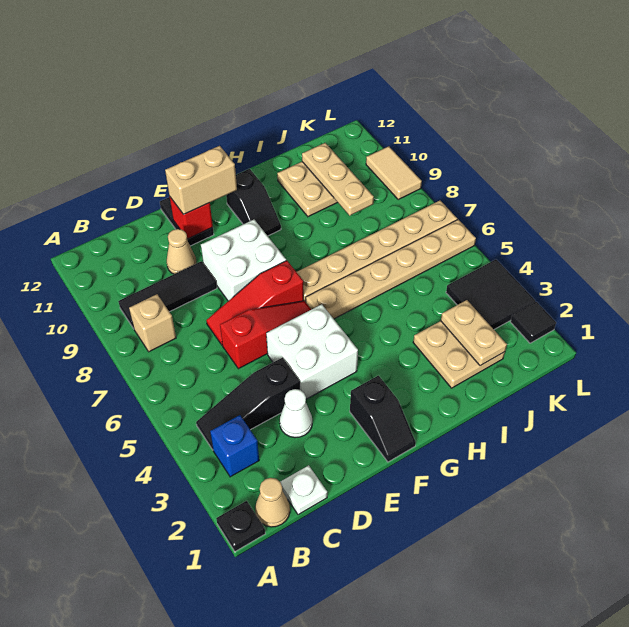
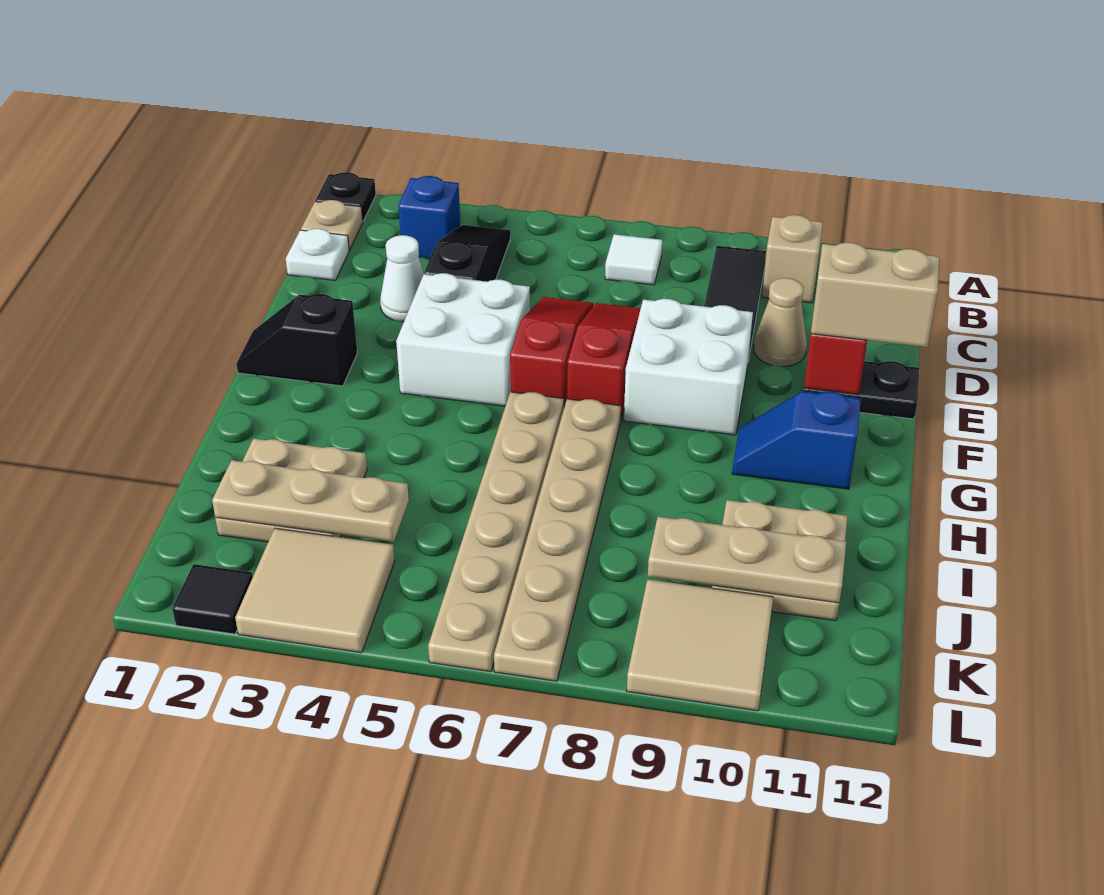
tan cone B1 level 1 -> tan plate B1 level 1
none -> white tile B7 level 1
tan brick B8 level 1 -> tan brick B10 level 1
red slope D6:F6 level 1 top D -> red slope D6:F6 level 1 top F
tan brick E11:F11 level 3 -> tan brick E11:E12 level 3
black slope G10:G11 level 1 top 11 -> blue slope G10:G11 level 1 top 11
tan plate J2:J3 level 2 -> tan plate J2:J4 level 2
black tile K3:L4 level 1 -> tan tile K3:L4 level 1
tan tile L9:L10 level 1 -> tan tile K9:L10 level 1

